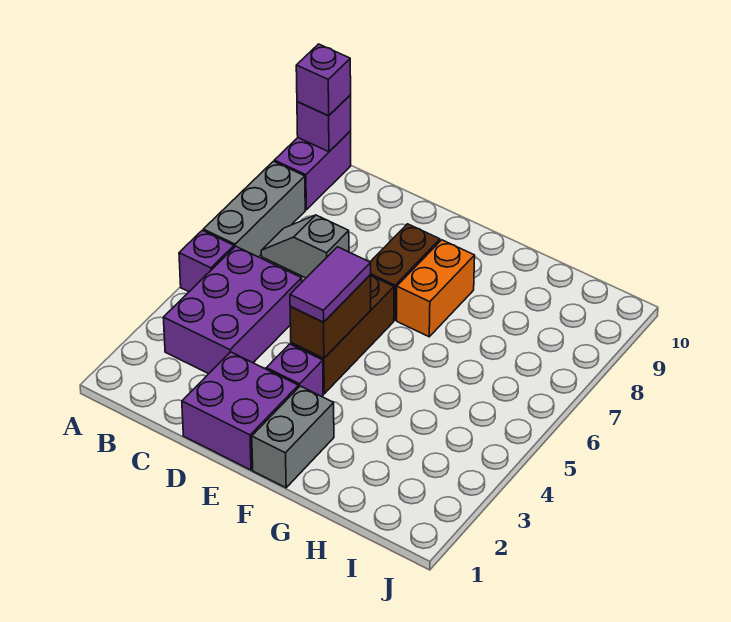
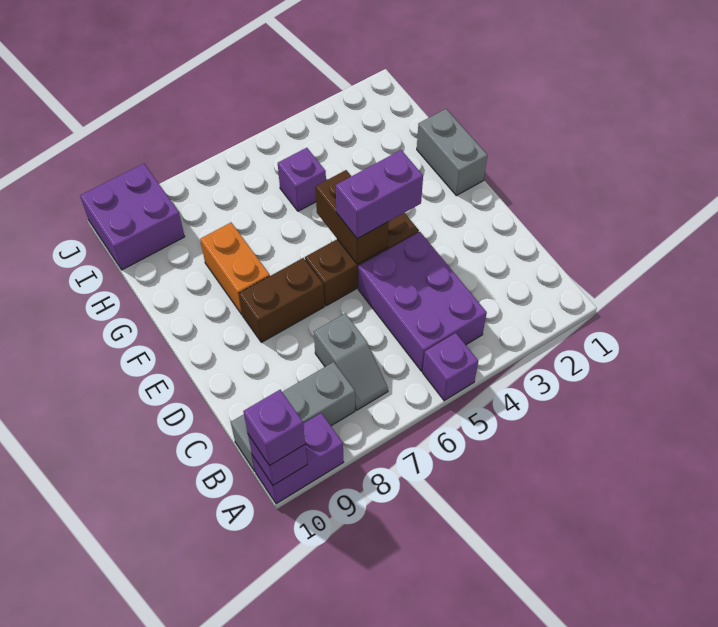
grey brick A6:A8 level 1 -> grey brick B8:B10 level 1
purple brick B3:C5 level 1 -> purple brick B4:D5 level 1
purple brick D1:E2 level 1 -> purple brick I9:J10 level 1
purple brick E3 level 1 -> purple brick H5 level 1
brown brick E4:E5 level 2 -> brown brick E5:F5 level 2
purple tile E4:E5 level 3 -> purple brick E4:E5 level 3
grey brick F1:F2 level 1 -> grey brick F1:G1 level 1
orange brick F7:F8 level 1 -> orange brick F8:G8 level 1

